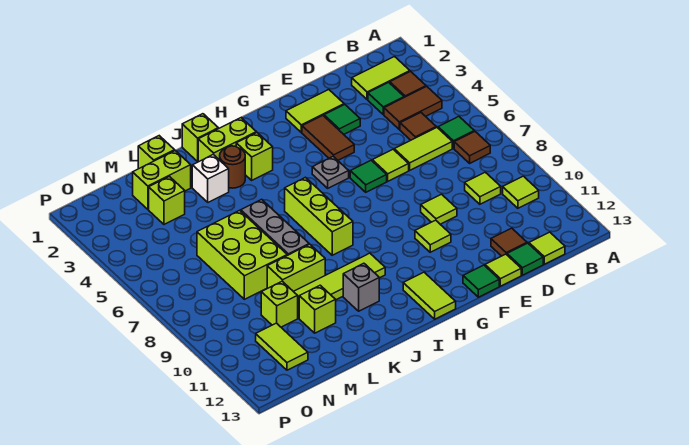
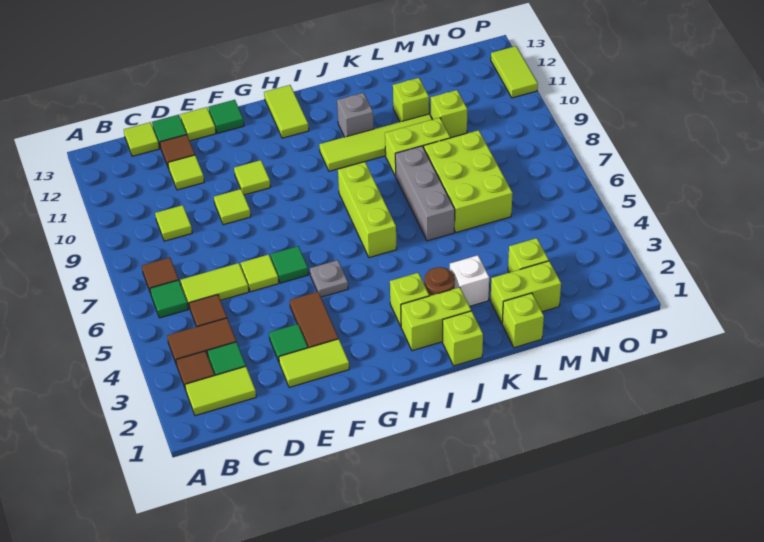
lime tile B10 level 1 -> lime tile D11 level 1
lime tile N11:N12 level 1 -> lime tile P11:P12 level 1

